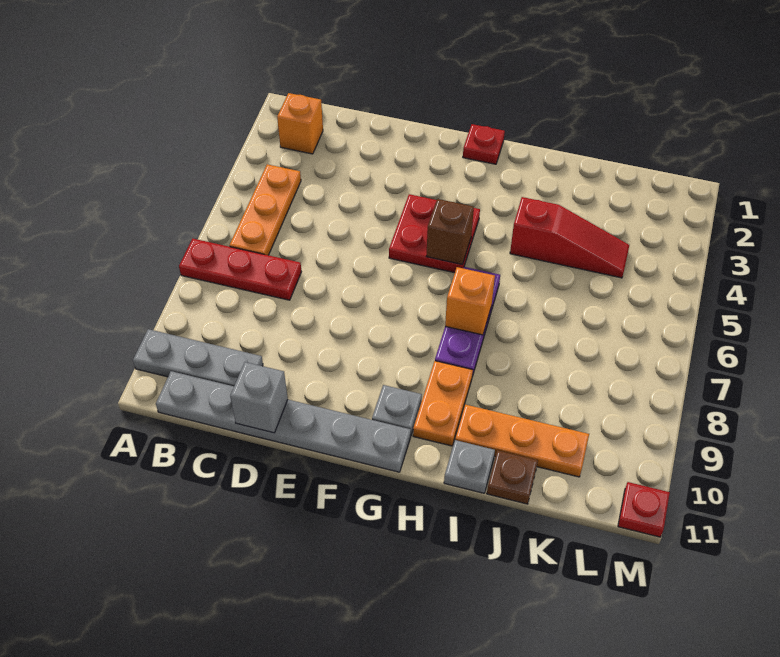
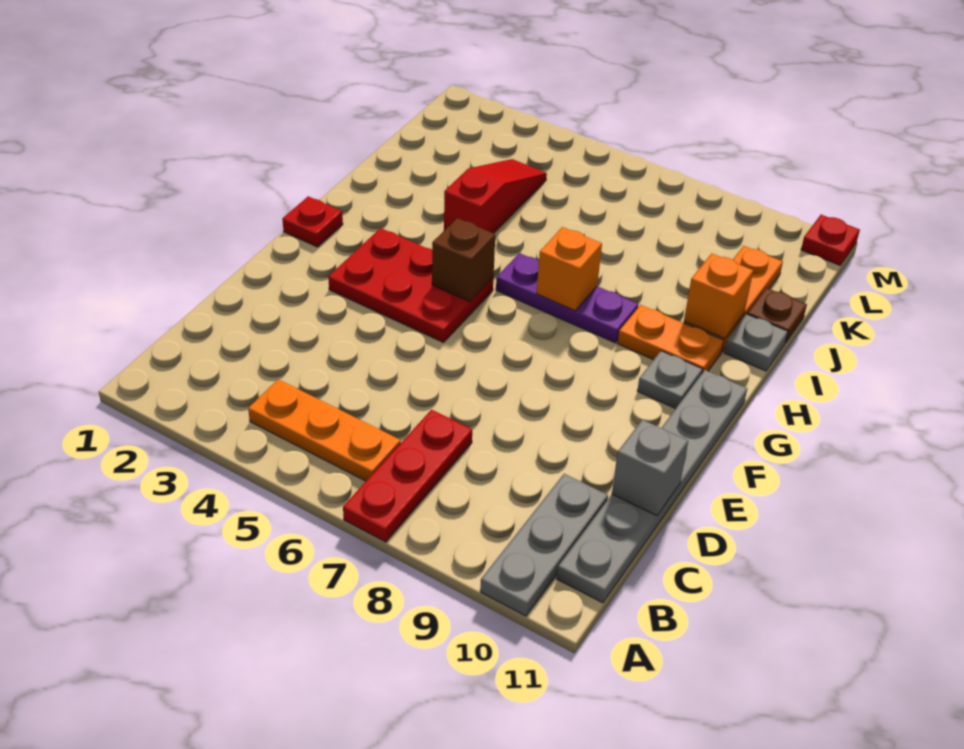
orange brick B2 level 1 -> orange brick I10 level 2
red plate F4:G5 level 1 -> red plate F3:G5 level 1

